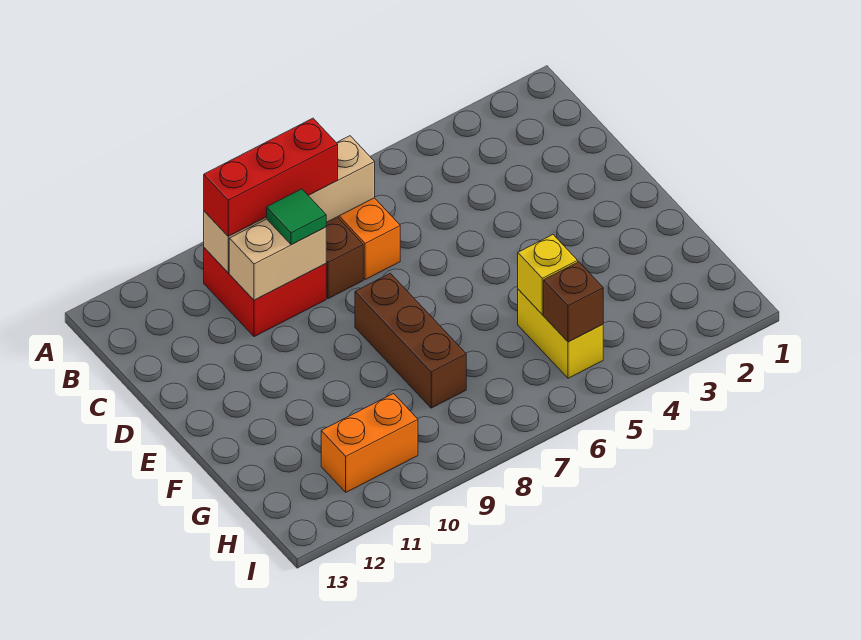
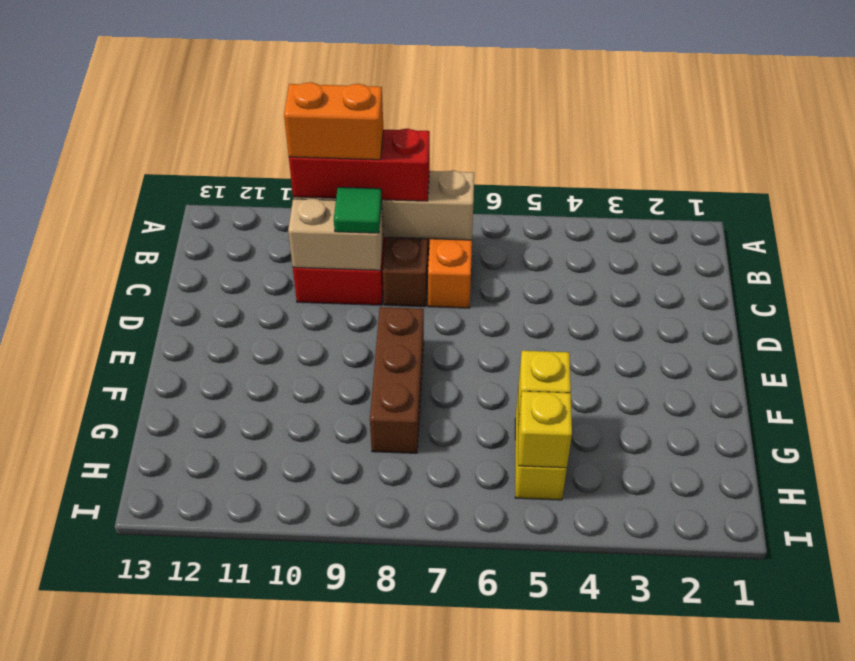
brown brick H5 level 2 -> yellow brick H5 level 2
orange brick H10:H11 level 1 -> orange brick B9:B10 level 4

